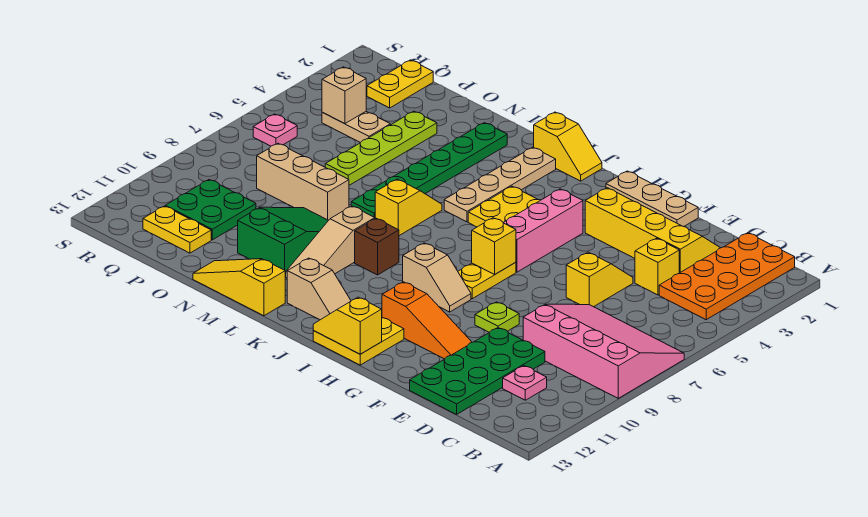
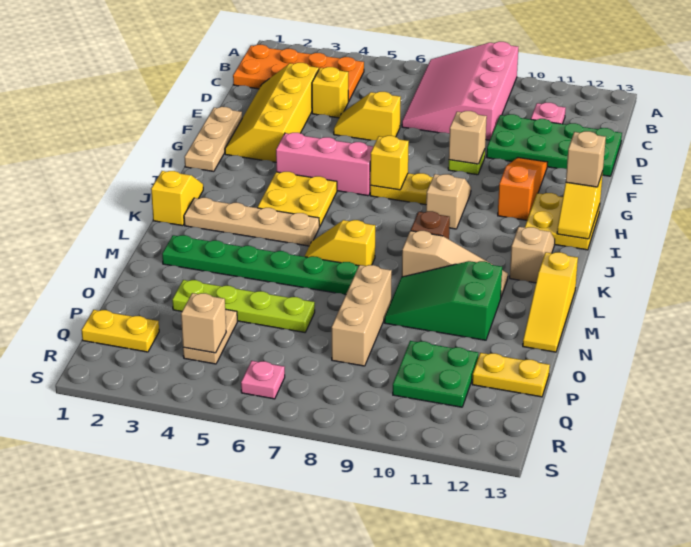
none -> tan brick F9 level 2
none -> tan brick H13 level 3
yellow plate P12:Q12 level 1 -> yellow plate P12:P13 level 1

